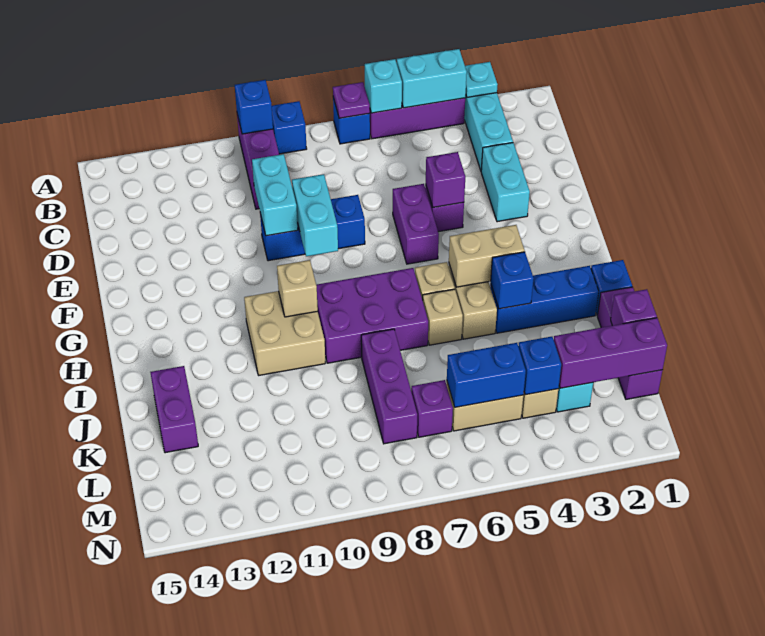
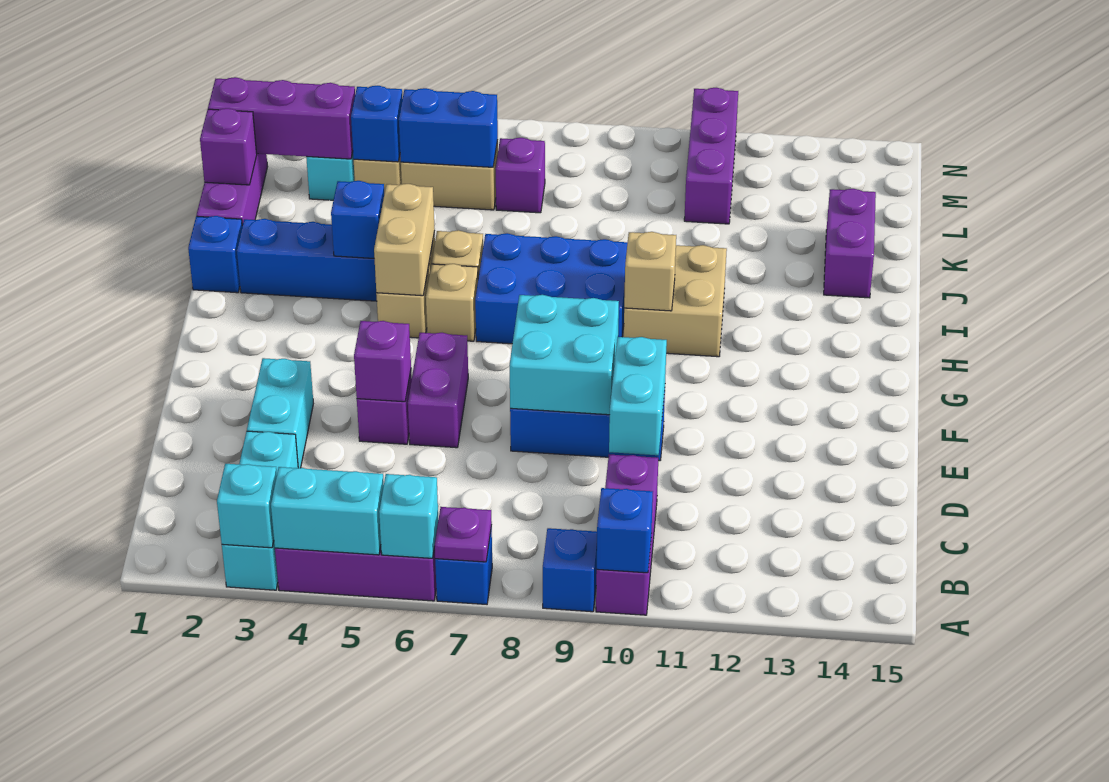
cyan plate A3 level 2 -> cyan brick A3 level 2
cyan brick E9:F9 level 2 -> cyan brick E8:F9 level 2
tan brick H4:H5 level 2 -> tan brick H5:I5 level 2
purple brick H7:I9 level 1 -> blue brick H7:I9 level 1
purple brick J8:L8 level 1 -> purple brick L11:N11 level 1

